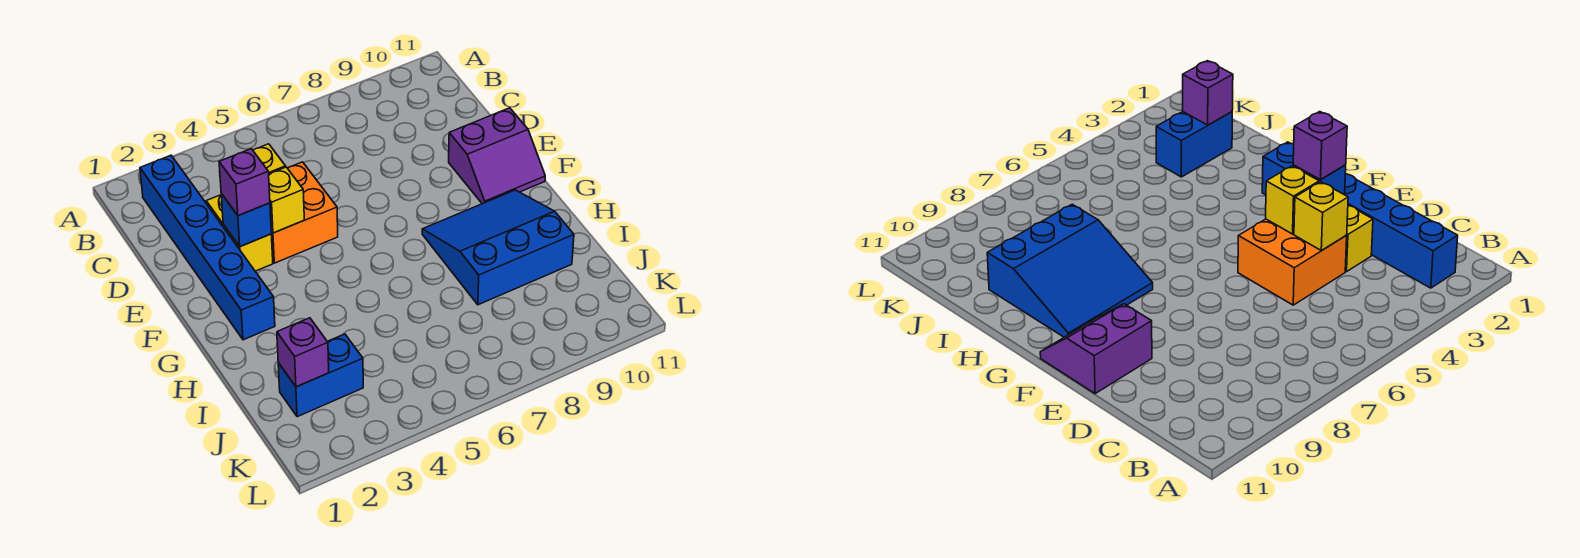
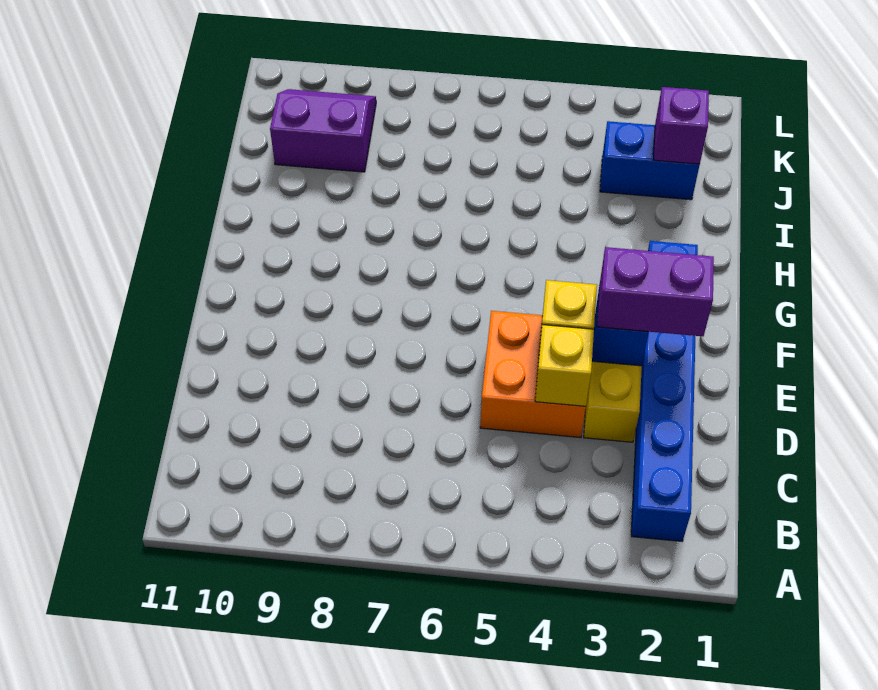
purple brick E3 level 3 -> purple brick E2:E3 level 3
purple slope E10:F11 level 1 top E -> purple slope J9:K10 level 1 top J
blue slope G8:I10 level 1 top I -> none

